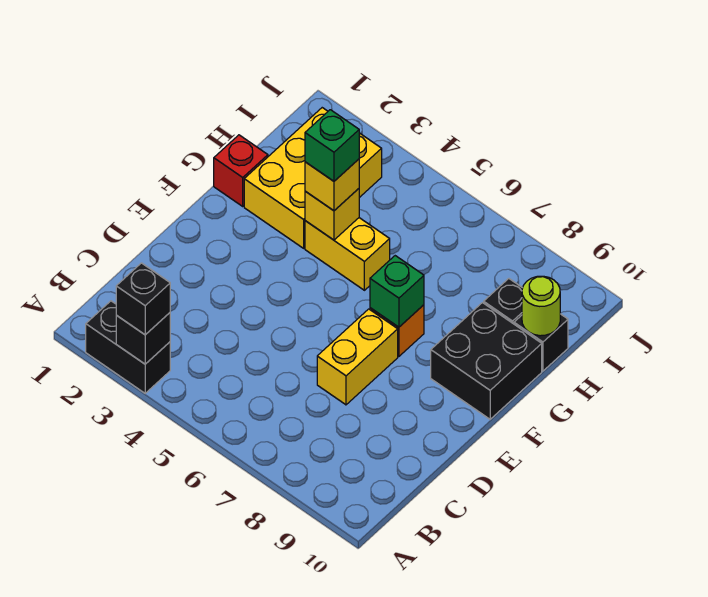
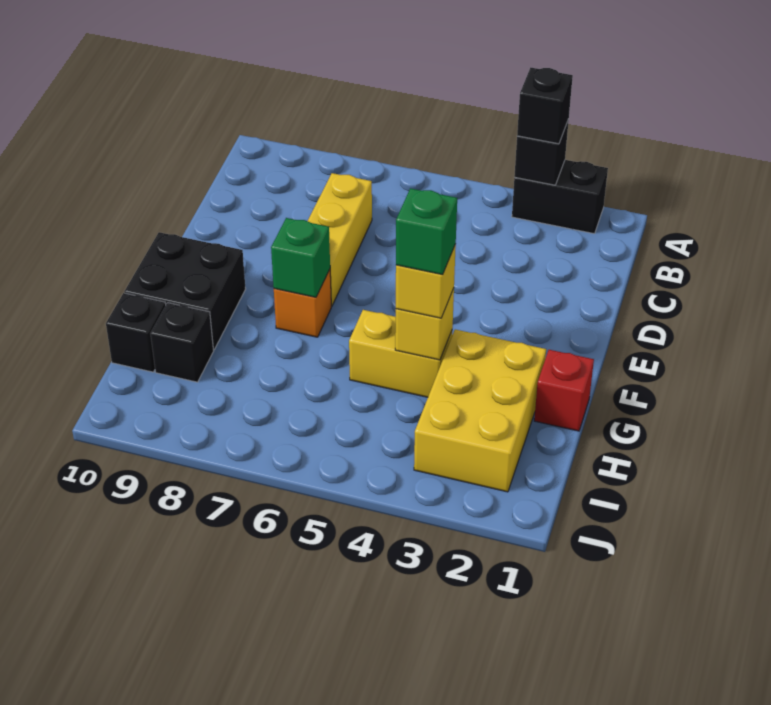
yellow brick D7:E7 level 1 -> yellow brick C7:E7 level 1
lime round brick H10 level 2 -> none

